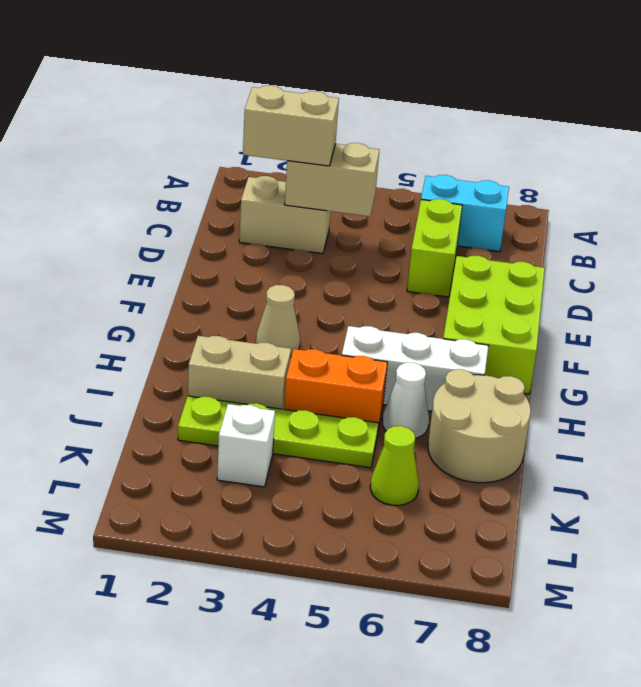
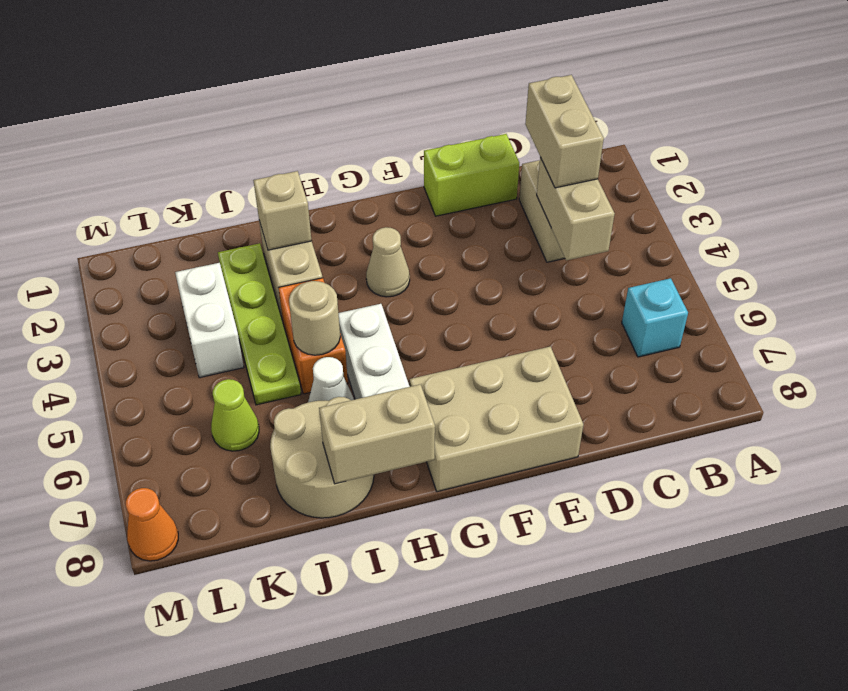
cyan brick B6:B7 level 1 -> cyan brick B6 level 1
lime brick C6:D6 level 1 -> lime brick D1:E1 level 1
lime brick E7:G8 level 1 -> tan brick E7:G8 level 1
none -> tan brick H8:I8 level 2
none -> tan brick I2 level 2
none -> tan round brick I5 level 2
white brick K3 level 1 -> white brick K3:K4 level 1
none -> orange cone M8 level 1

